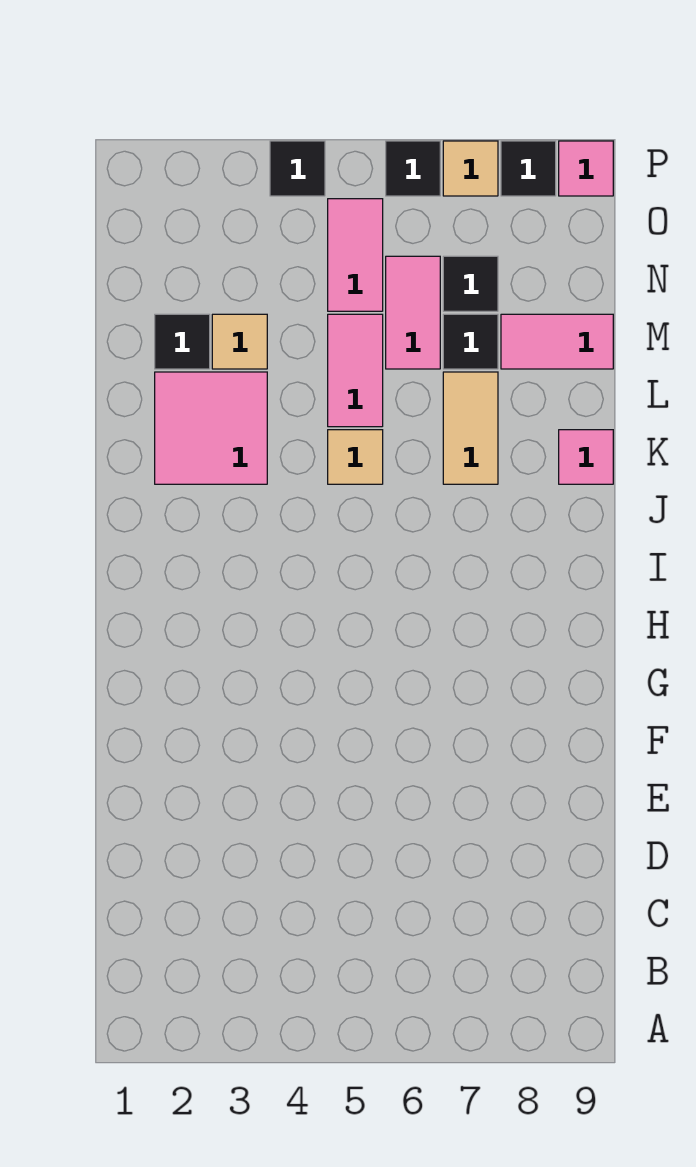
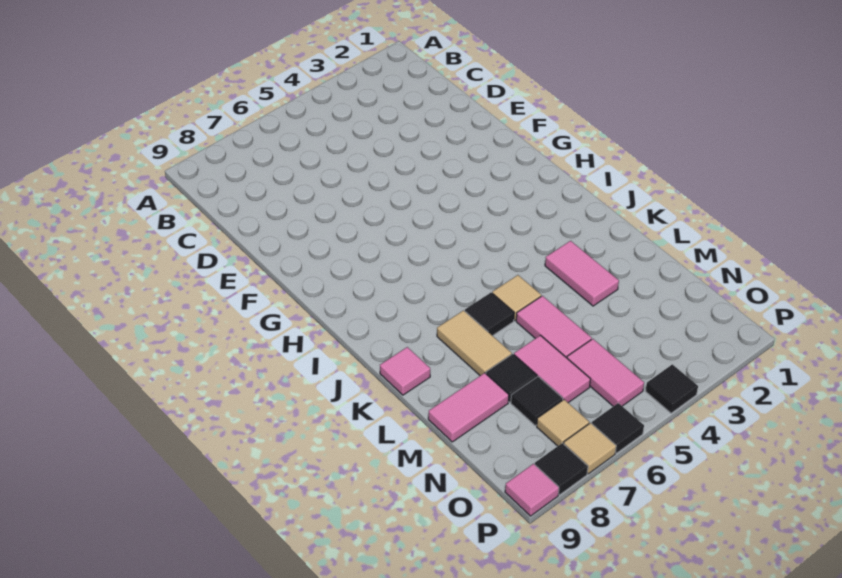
pink tile K2:L3 level 1 -> pink tile K3:L3 level 1
black tile M2 level 1 -> black tile K6 level 1
tan tile M3 level 1 -> tan tile O7 level 1

